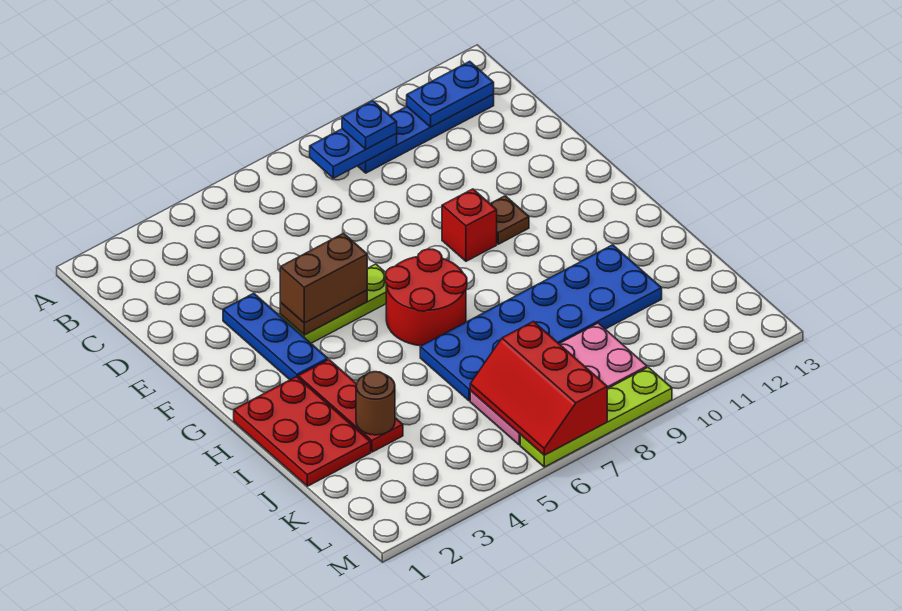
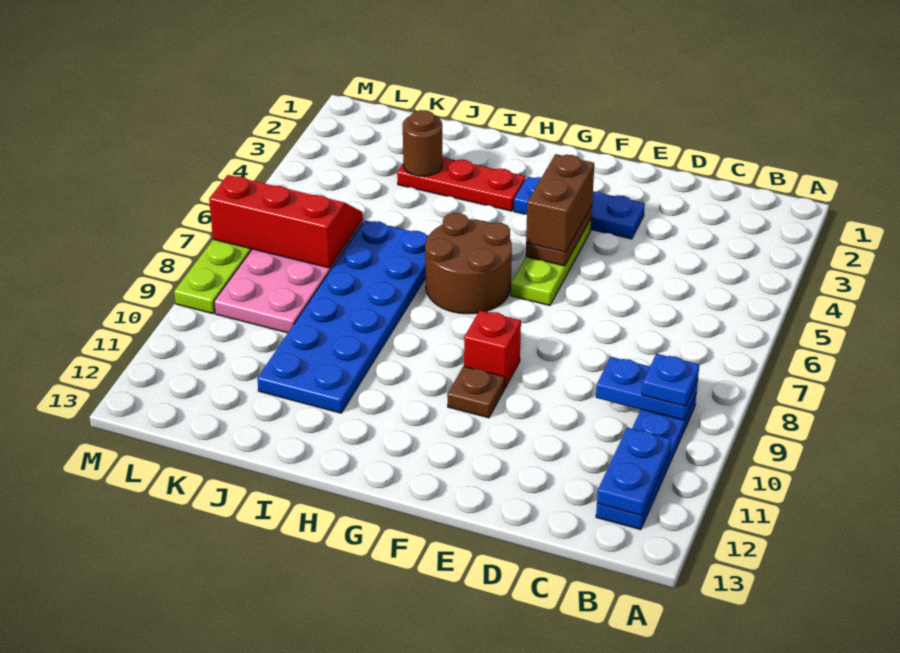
blue plate B8:B9 level 2 -> blue plate B9:C9 level 2
red round brick G6:H7 level 1 -> brown round brick G6:H7 level 1
red plate H1:J2 level 1 -> none

